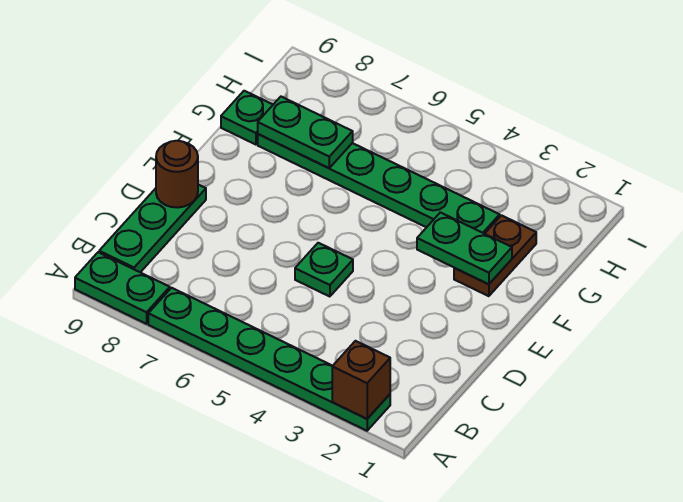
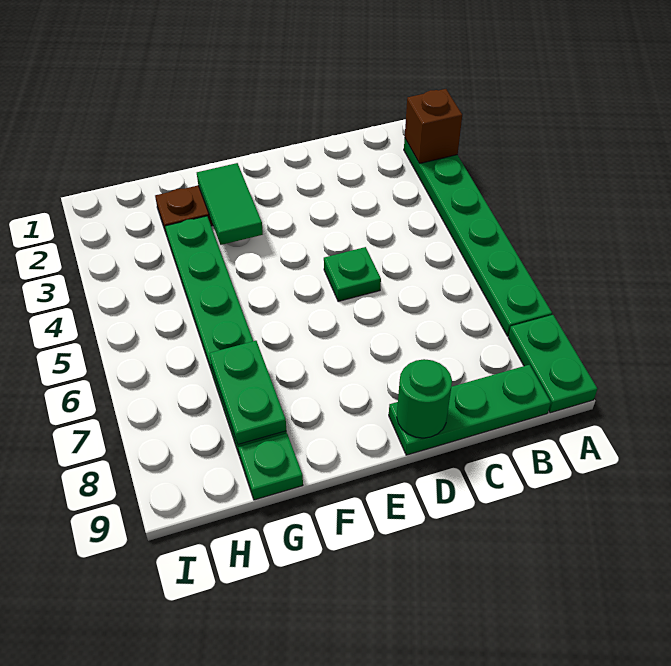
brown round brick D9 level 2 -> green round brick D9 level 2
green plate F2:F3 level 2 -> green tile F2:F3 level 2

